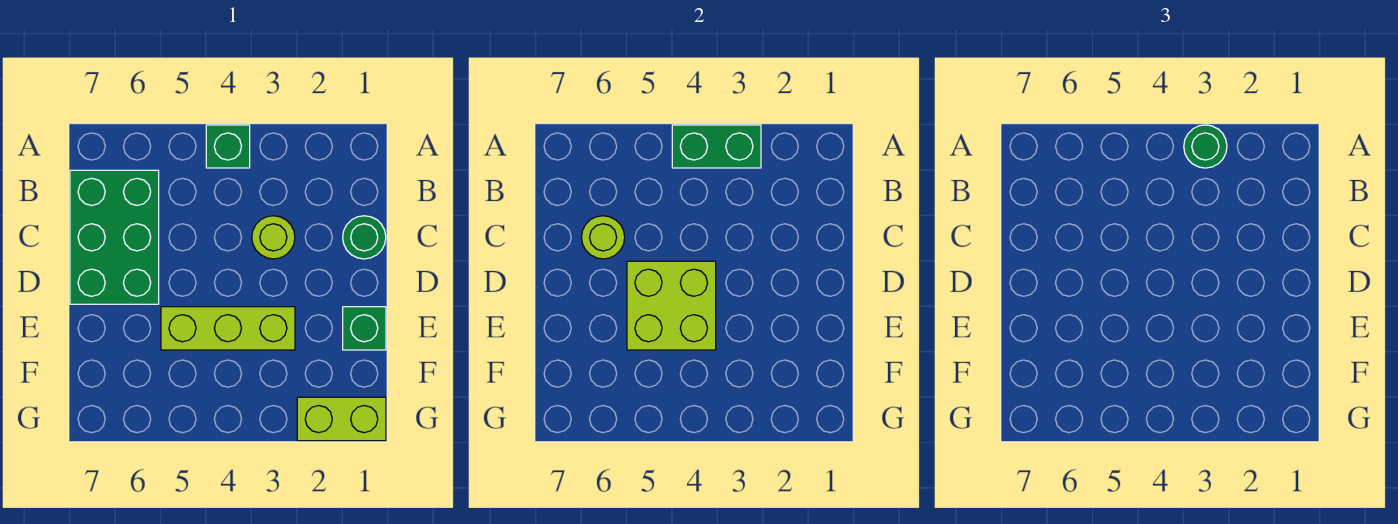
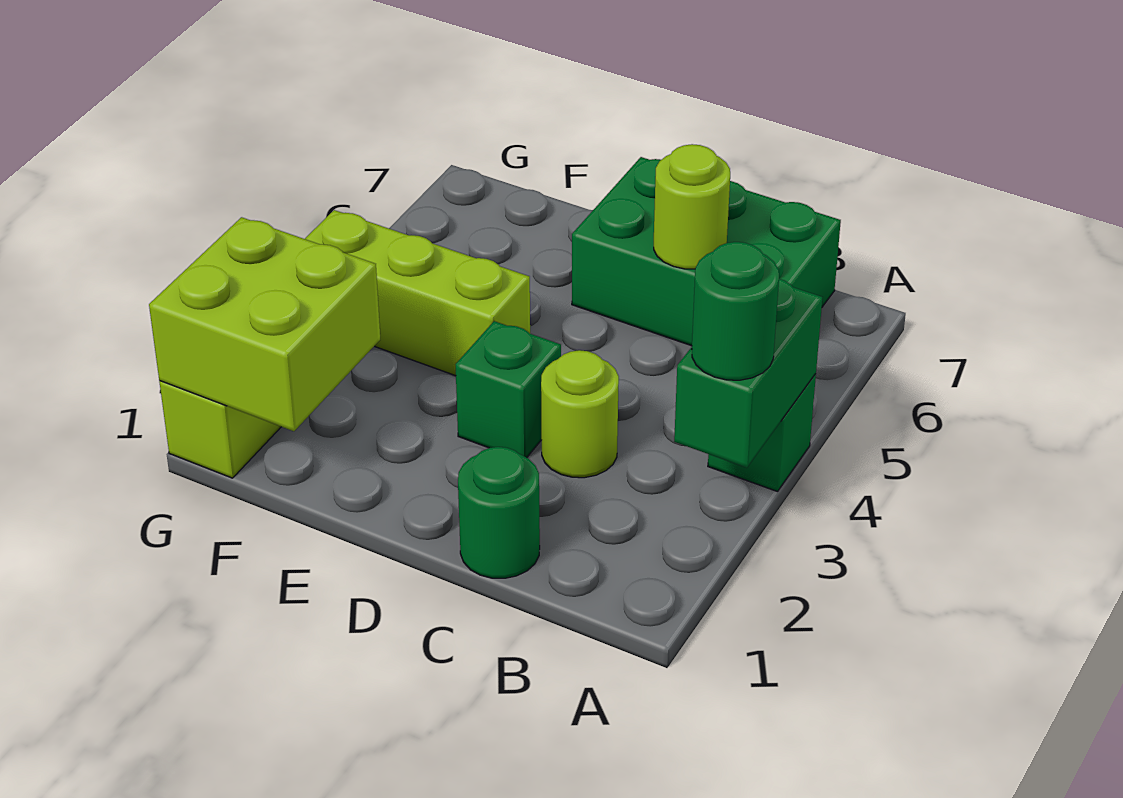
lime brick D4:E5 level 2 -> lime brick F1:G2 level 2
green brick E1 level 1 -> green brick D3 level 1
lime brick E3:E5 level 1 -> lime brick E4:G4 level 1

